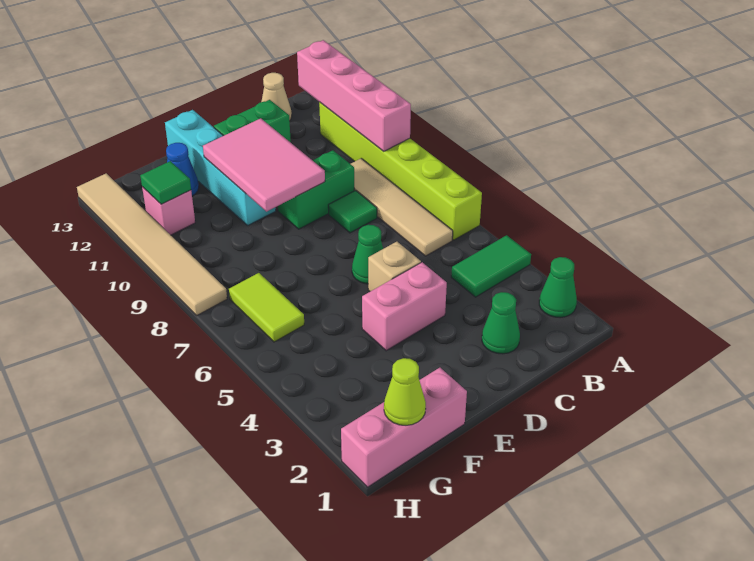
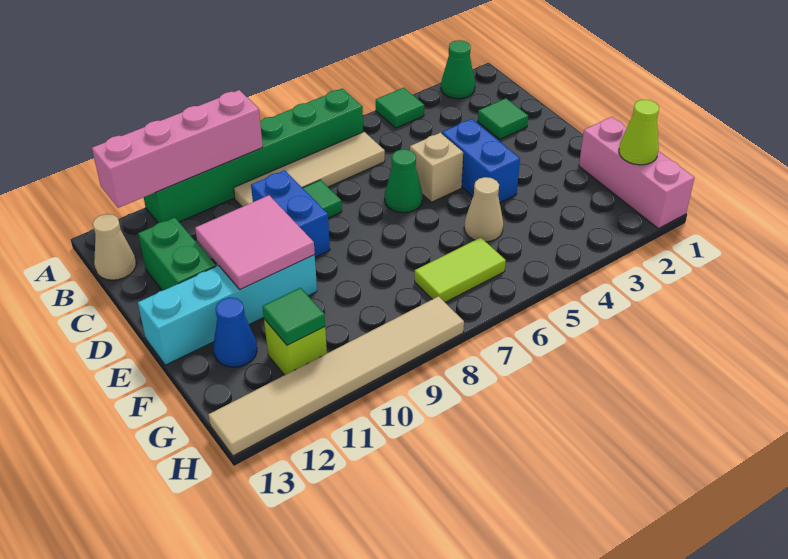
green tile A4:B4 level 1 -> green tile A4 level 1
lime brick A6:A11 level 1 -> green brick A6:A11 level 1
green cone C2 level 1 -> green tile C2 level 1
green brick C9:D9 level 1 -> blue brick C9:D9 level 1
pink brick D4:E4 level 1 -> blue brick D4:E4 level 1
pink tile D9:E11 level 2 -> pink tile D10:E11 level 2
none -> tan cone F5 level 1
pink brick G11 level 1 -> lime brick G11 level 1

